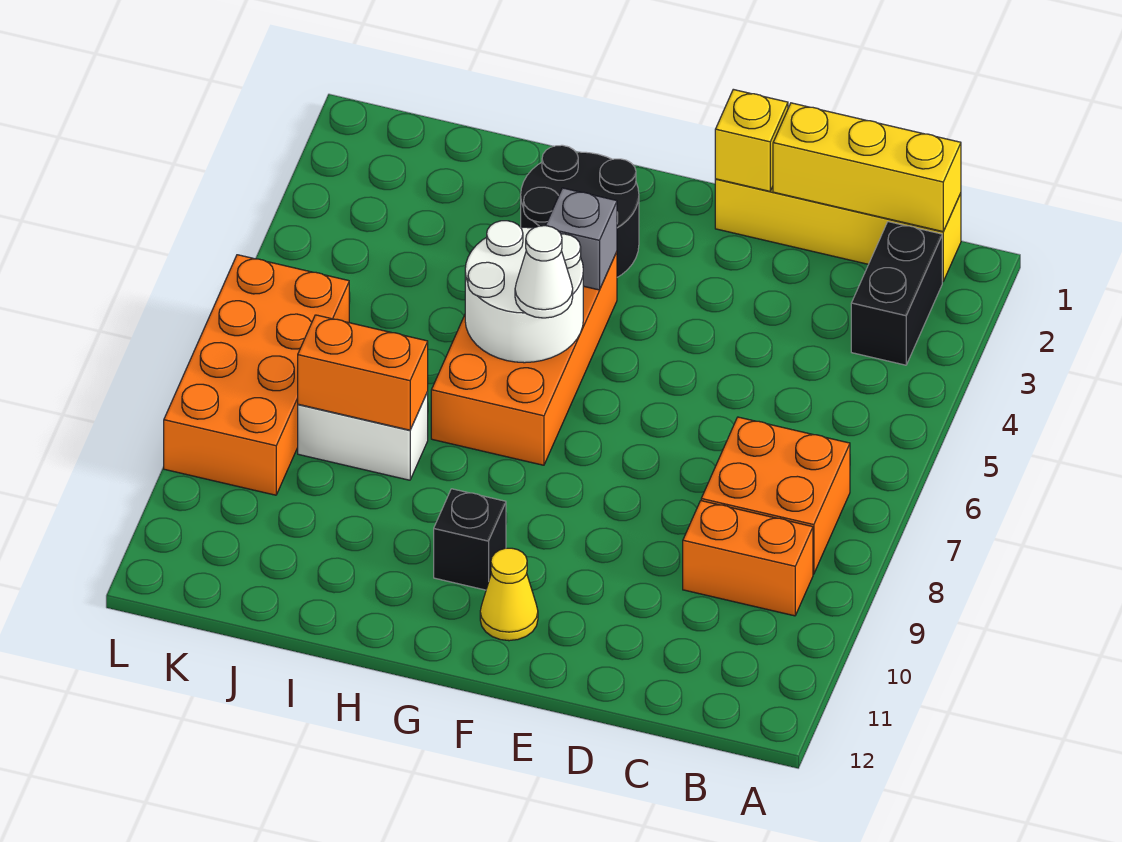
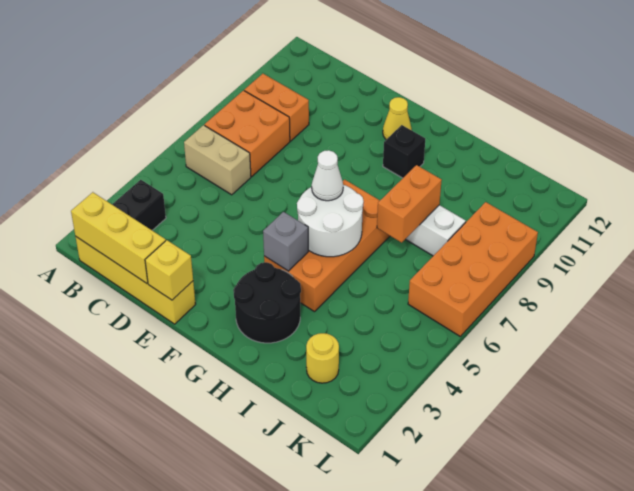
none -> tan brick B6:C6 level 1
orange brick I8:J8 level 2 -> orange brick I7:I8 level 2
none -> yellow round brick J2 level 1

